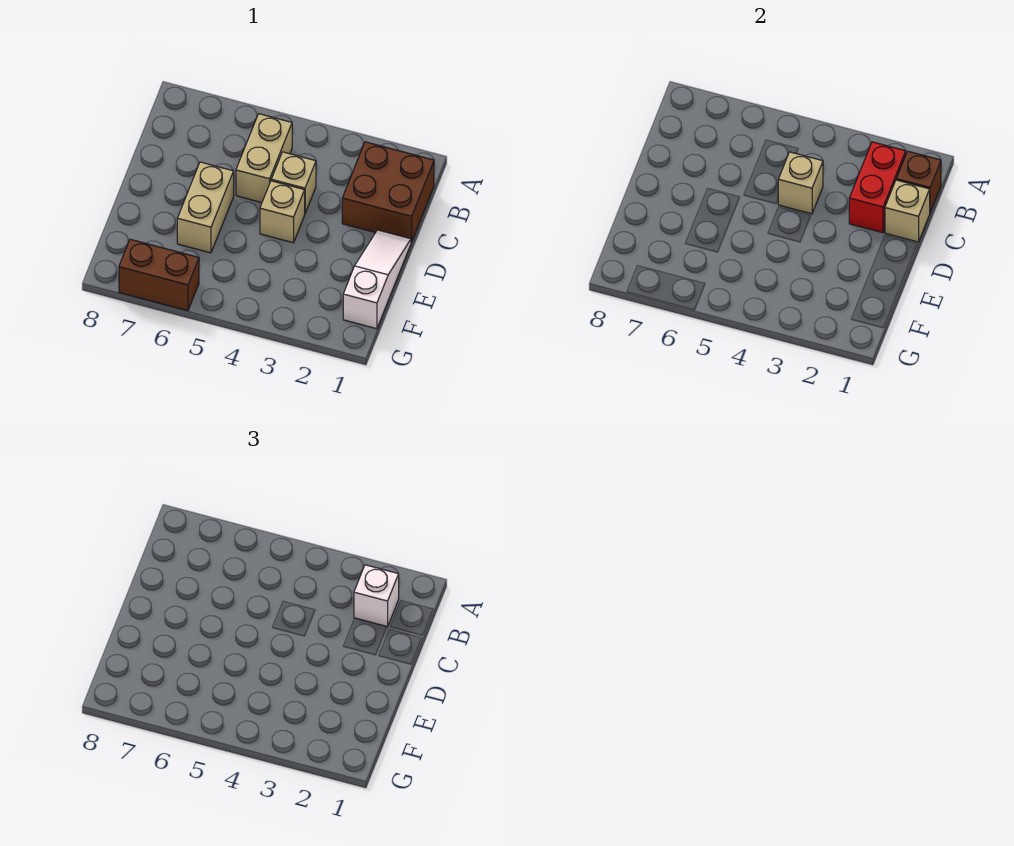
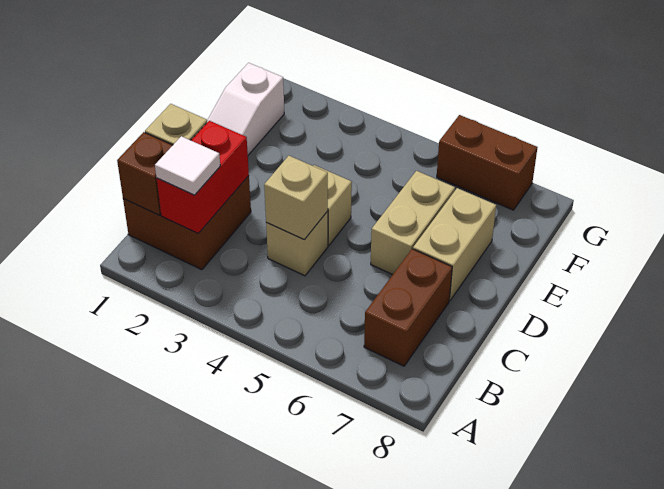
white brick B2 level 3 -> white tile B2 level 3
tan brick B5:C5 level 1 -> tan brick D7:E7 level 1
none -> brown brick B7:C7 level 1

